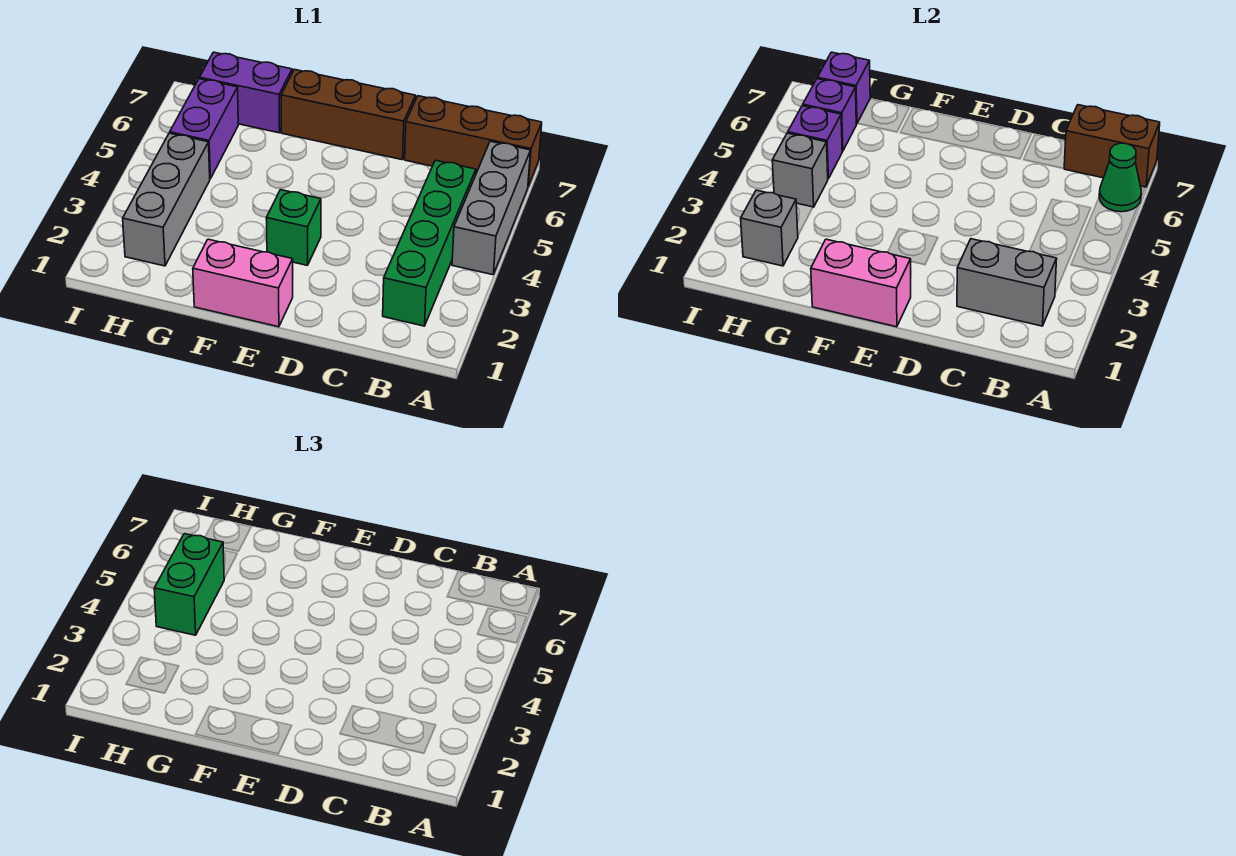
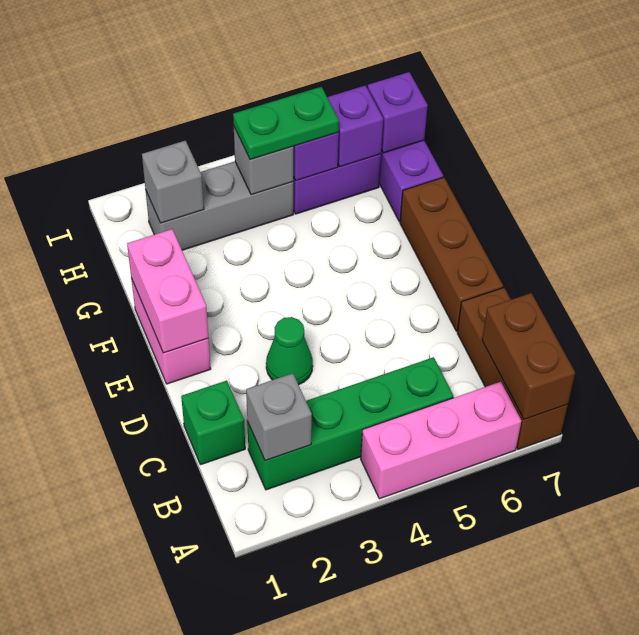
grey brick A4:A6 level 1 -> pink brick A4:A6 level 1
green cone A6 level 2 -> green cone D3 level 1
grey brick B2:C2 level 2 -> grey brick B2 level 2
green brick E3 level 1 -> green brick C1 level 1
green brick H4:H5 level 3 -> green plate H4:H5 level 3

